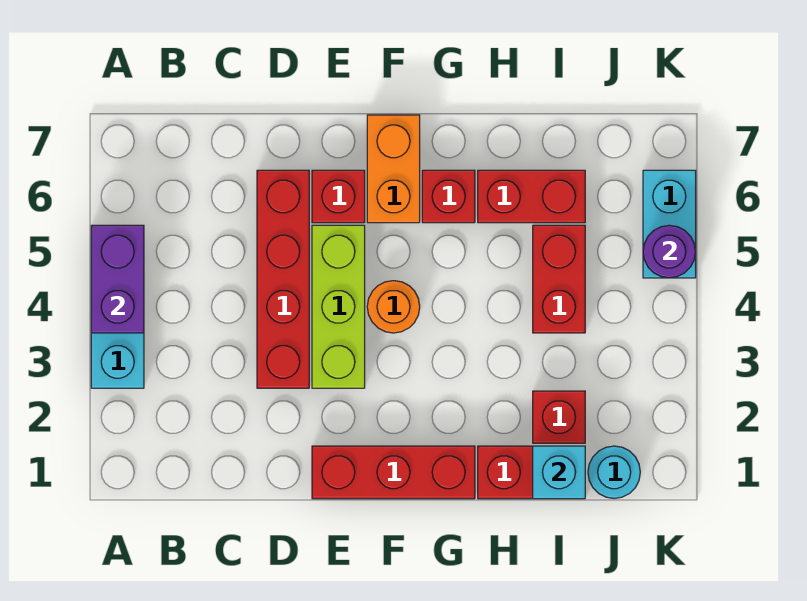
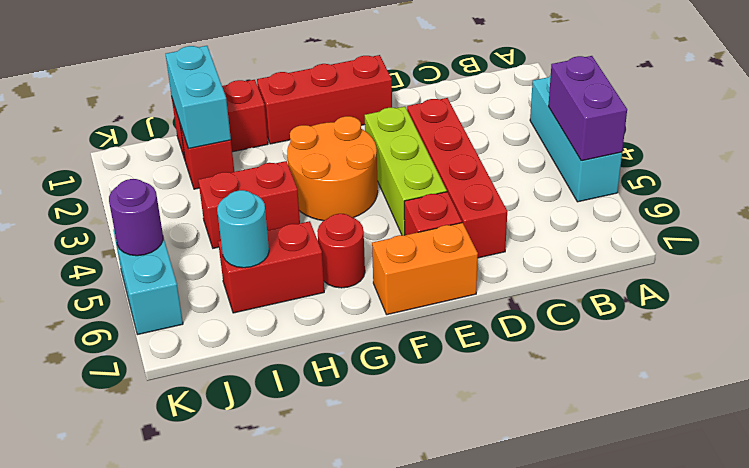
orange round brick F4 level 1 -> orange round brick F3:G4 level 1
orange brick F6:F7 level 1 -> orange brick E7:F7 level 1
red brick G6 level 1 -> red round brick G6 level 1
cyan brick I1 level 2 -> cyan brick I1:I2 level 2
red brick I4:I5 level 1 -> red brick H4:I4 level 1
cyan round brick J1 level 1 -> cyan round brick I6 level 2

